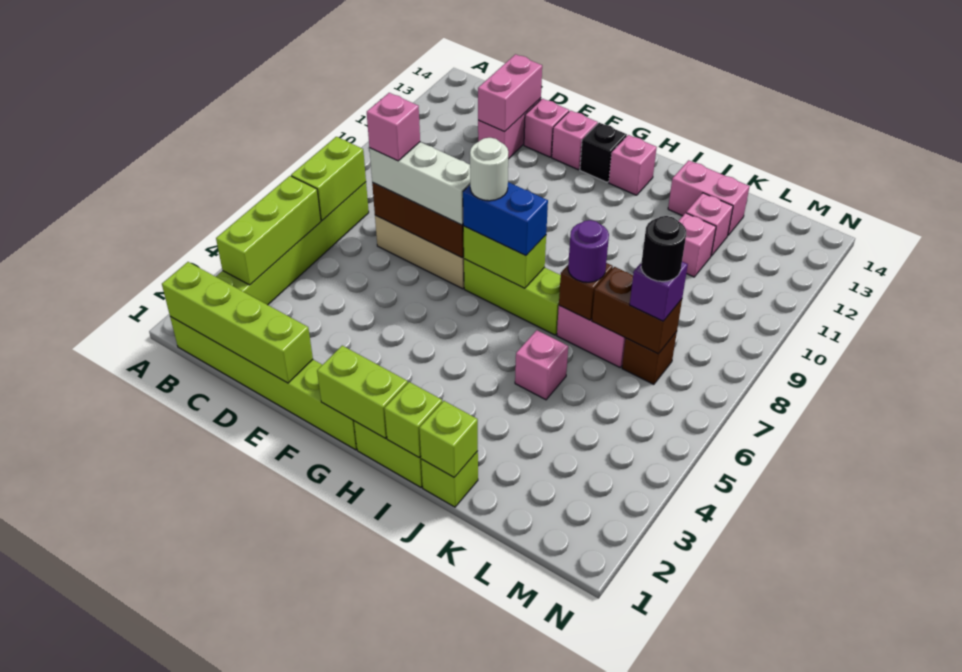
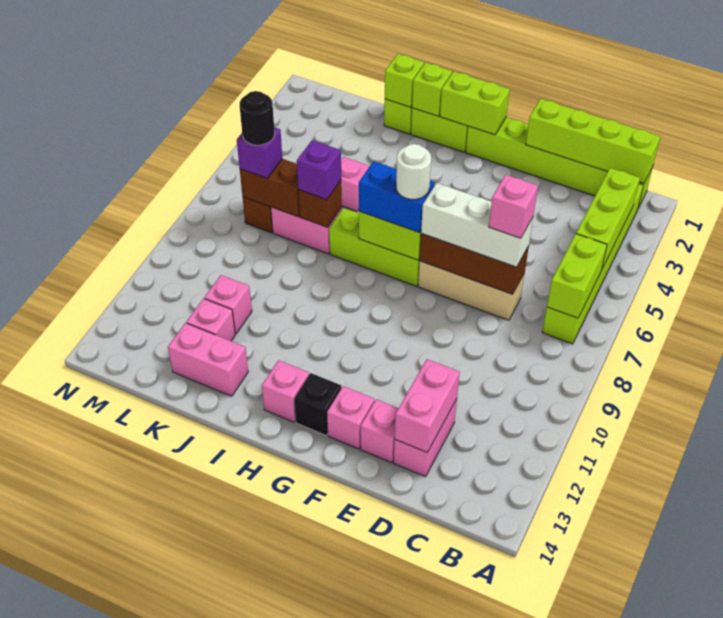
purple round brick J7 level 3 -> purple brick J7 level 3

